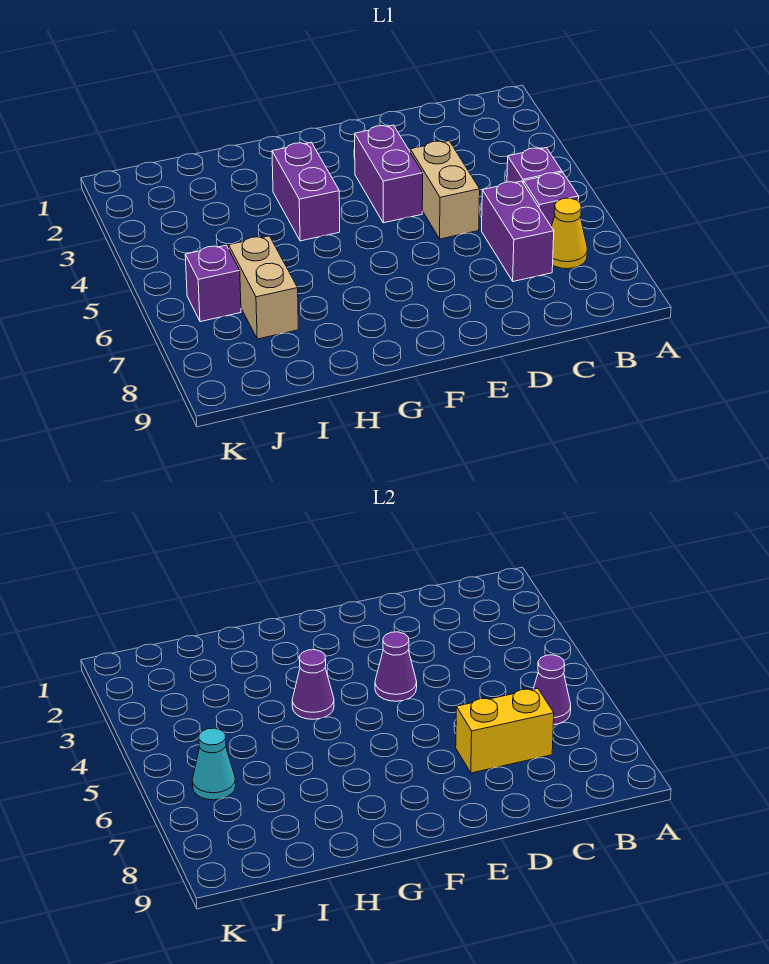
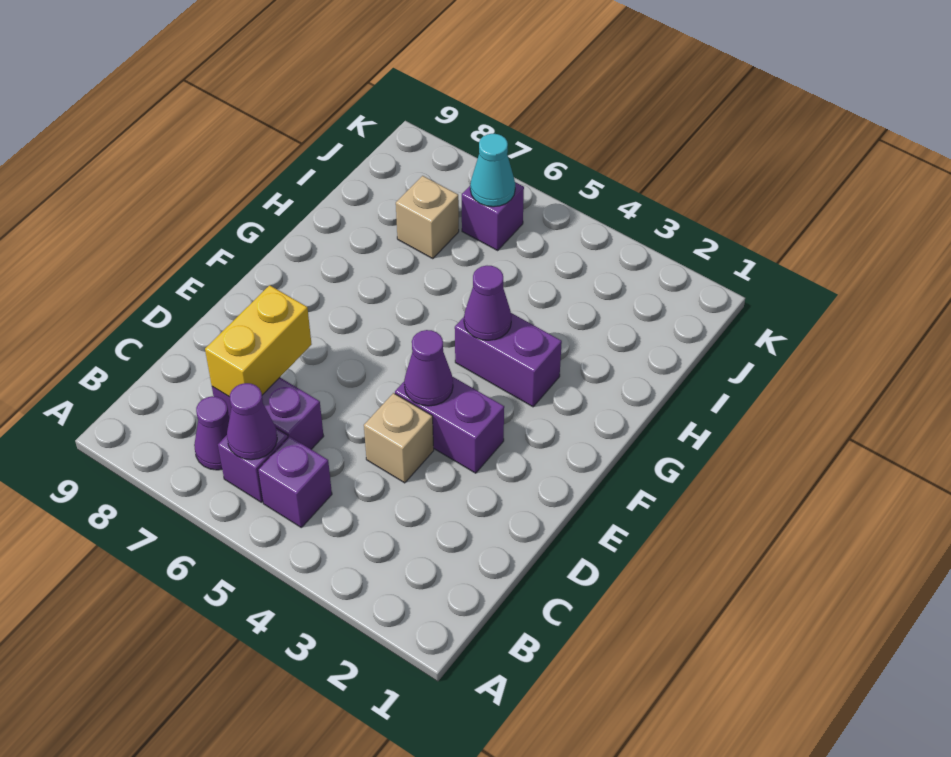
yellow cone B7 level 1 -> purple cone B7 level 1
tan brick D4:D5 level 1 -> tan brick D4 level 1
tan brick I6:I7 level 1 -> tan brick I7 level 1

